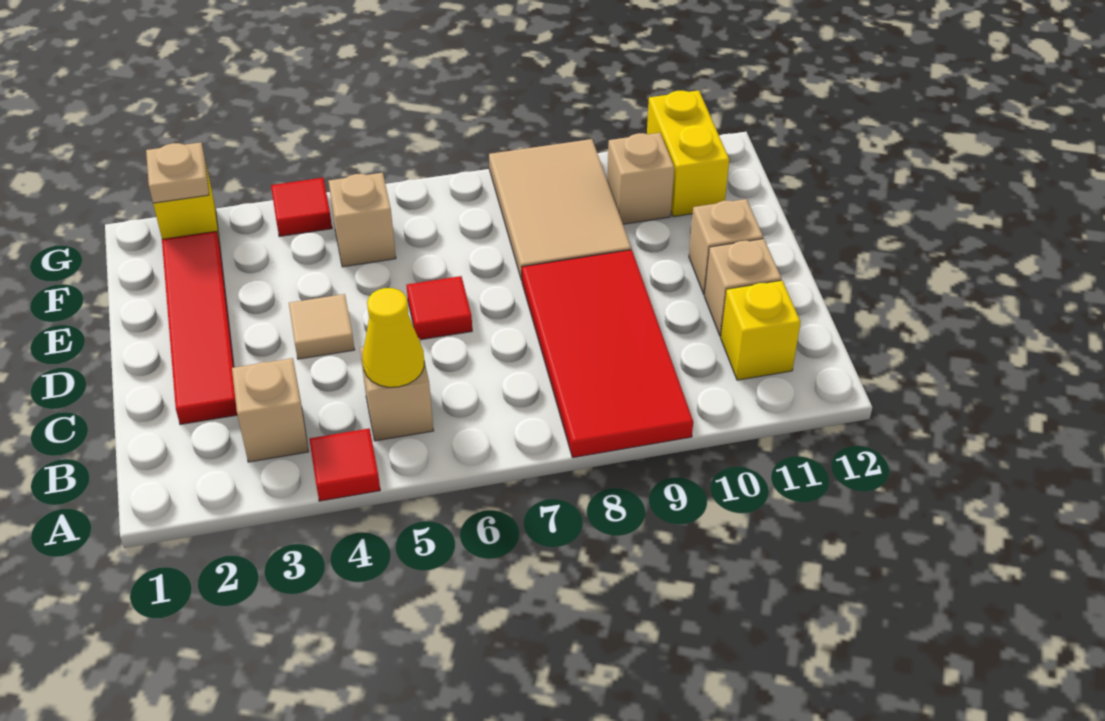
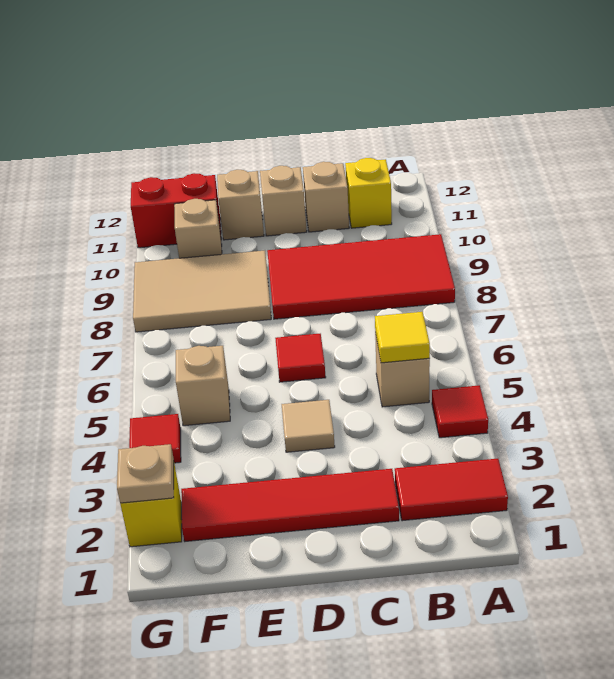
none -> red tile A2:B2 level 1
tan brick B3 level 1 -> tan brick E11 level 1
yellow cone B5 level 2 -> yellow tile B5 level 2
yellow brick F11:G11 level 1 -> red brick F11:G11 level 1

